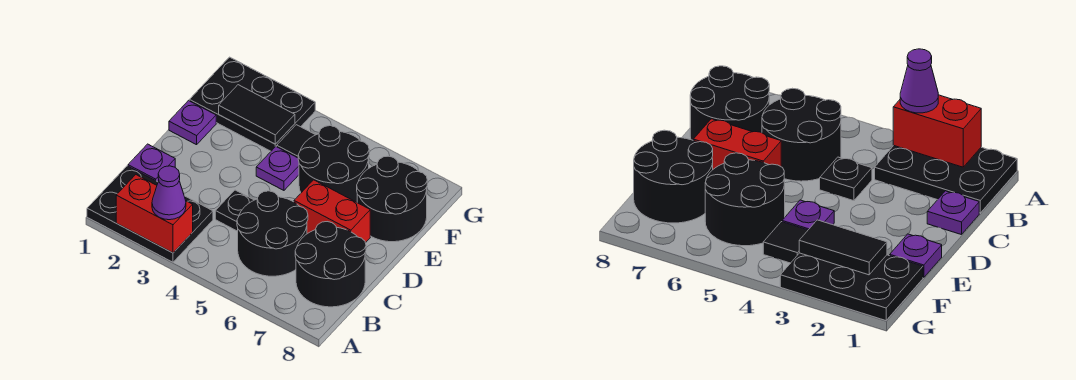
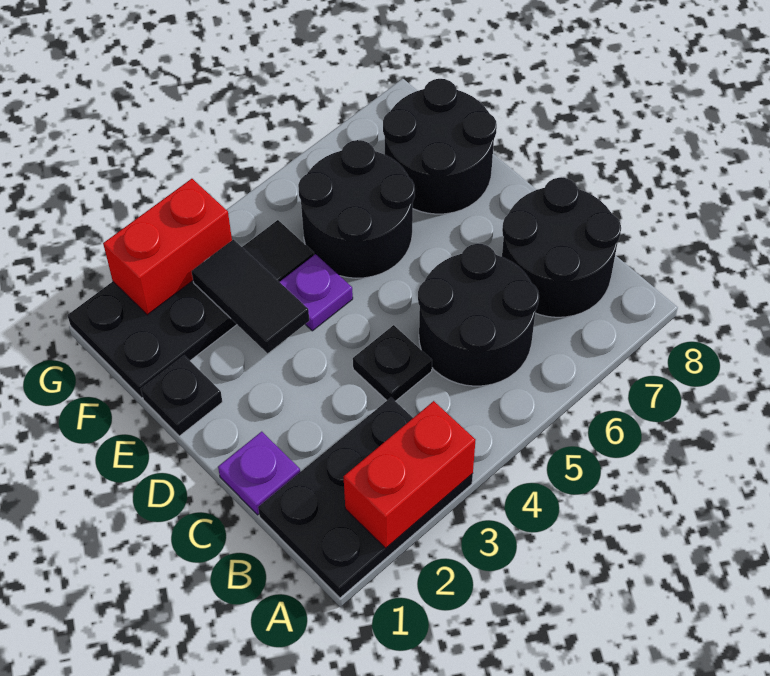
purple cone A3 level 3 -> none
red brick D6:D7 level 1 -> red brick G2:G3 level 2
purple plate E1 level 1 -> black plate E1 level 1
black tile F2:F3 level 2 -> black tile E3:F3 level 2

